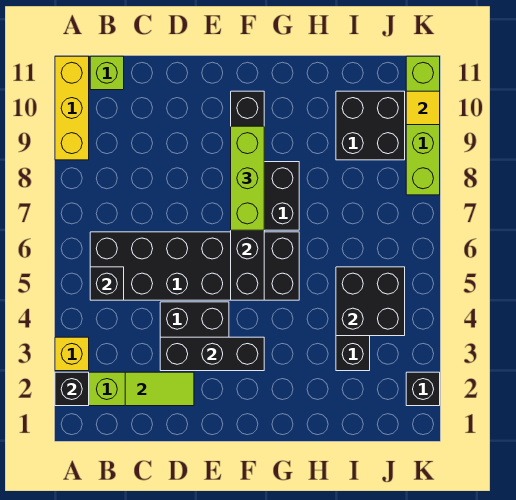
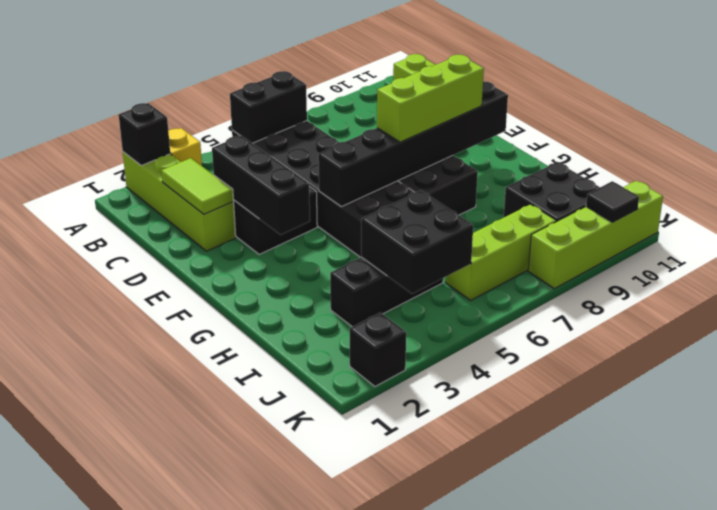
yellow brick A9:A11 level 1 -> none
black brick B5 level 2 -> black brick B5:B6 level 2
none -> lime brick J6:J8 level 1
yellow tile K10 level 2 -> black tile K10 level 2

